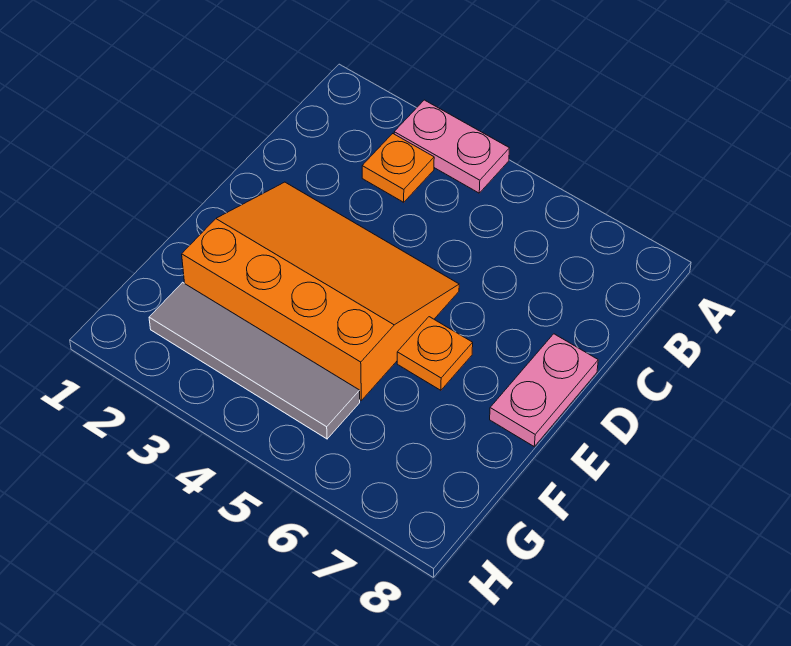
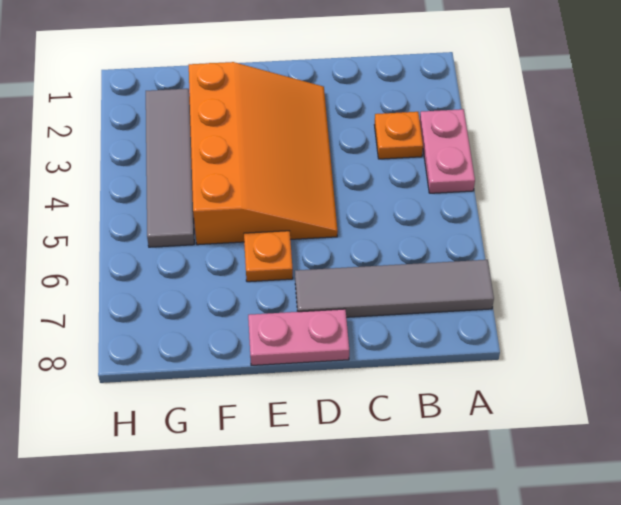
none -> grey tile A7:D7 level 1

